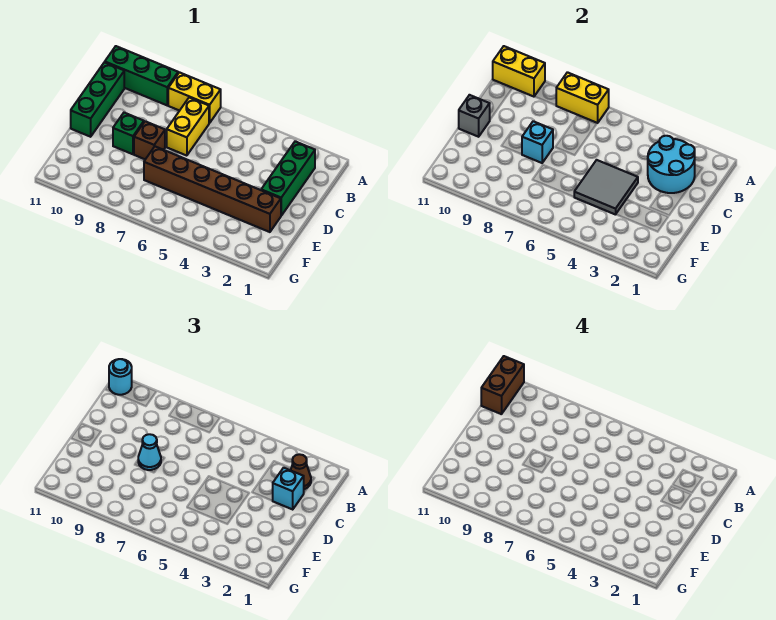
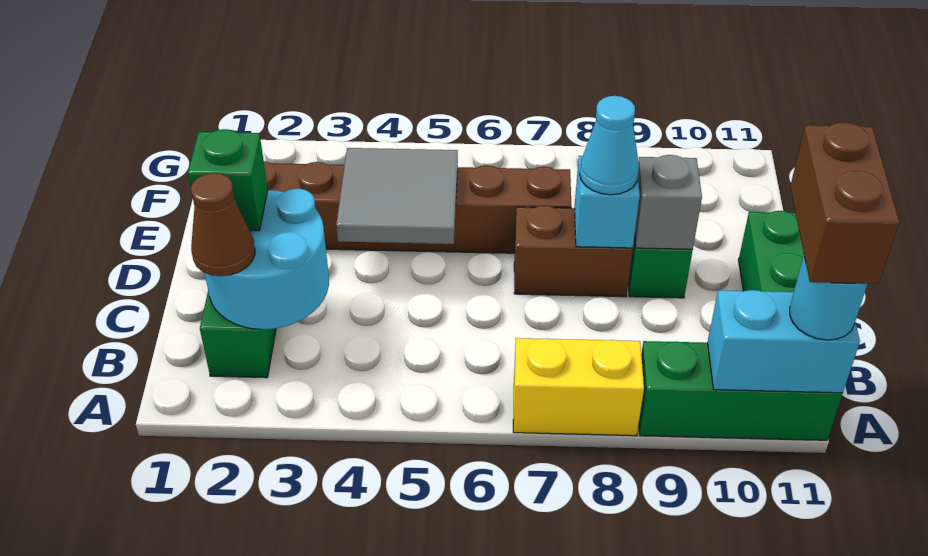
yellow brick A7:A8 level 2 -> none
yellow brick A10:A11 level 2 -> cyan brick A10:A11 level 2
yellow brick B7:C7 level 1 -> none
cyan brick C2 level 3 -> green brick C2 level 3
brown brick D8 level 1 -> brown brick D7:D8 level 1
grey brick D11 level 2 -> grey brick D9 level 2

